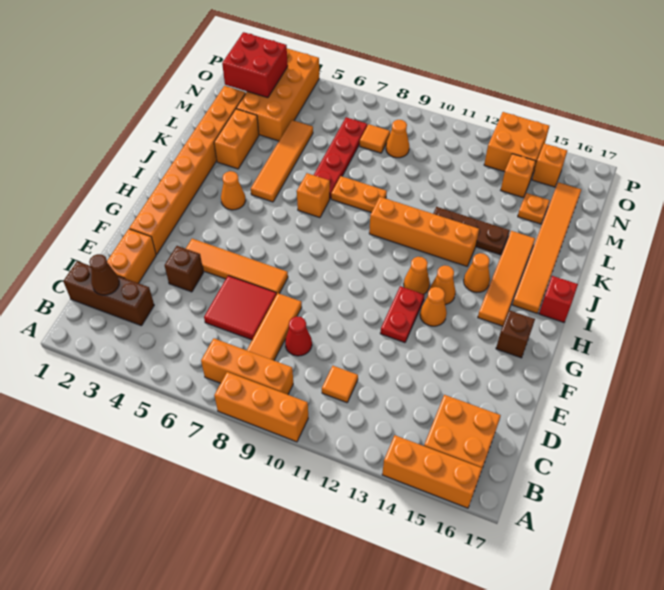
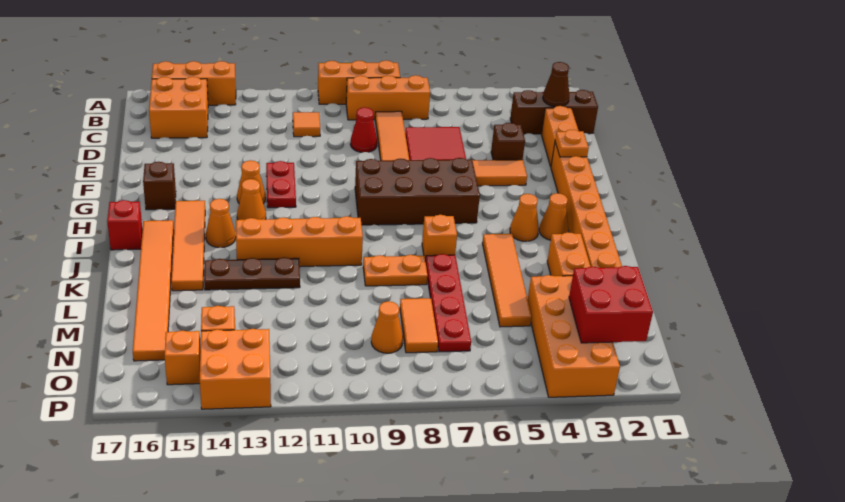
none -> brown brick G6:H9 level 1
orange cone H12 level 1 -> orange cone I3 level 1
orange plate M15 level 1 -> orange plate F2 level 2
orange tile N8 level 1 -> orange tile M8:N8 level 1

